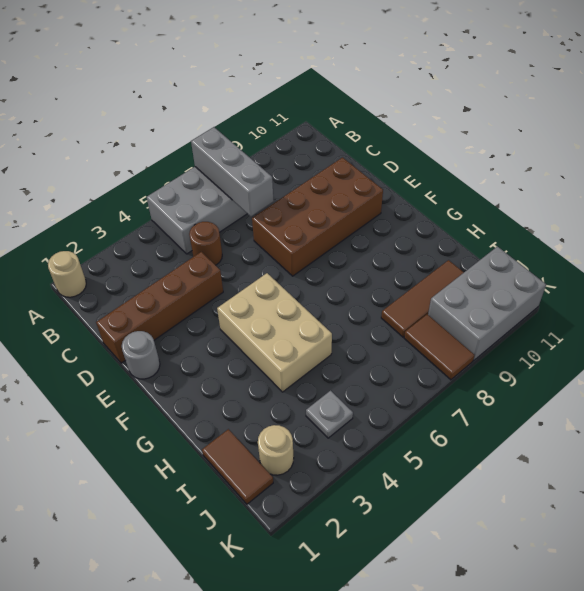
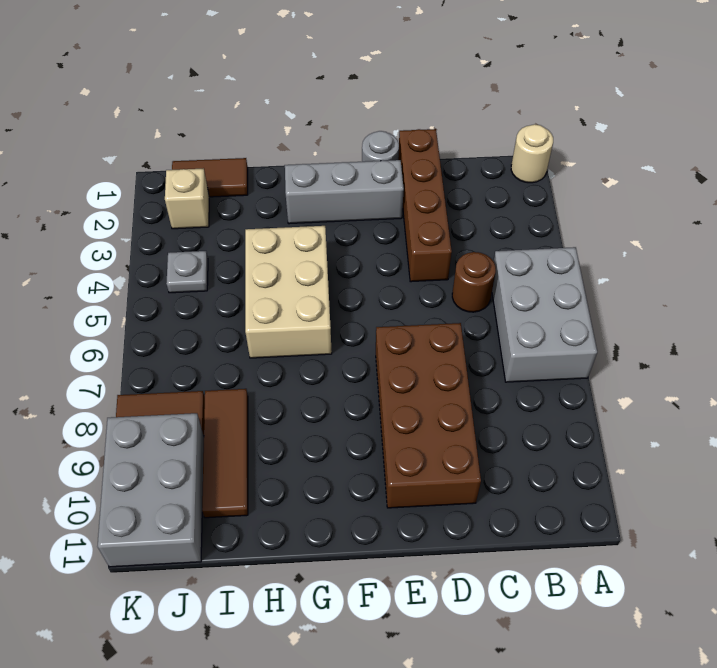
grey brick A7:C7 level 2 -> grey brick E2:G2 level 1
tan brick F4:H5 level 1 -> tan brick G4:H6 level 1
tan round brick J2 level 1 -> tan brick J2 level 1

